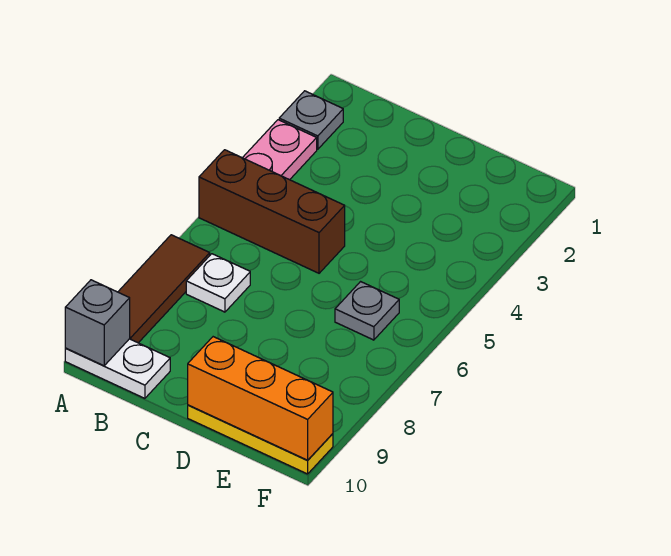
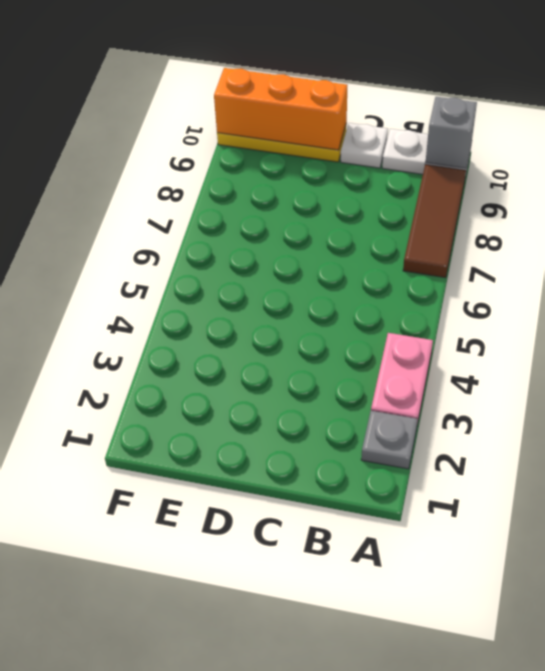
brown brick A5:C5 level 1 -> none
white plate B7 level 1 -> white plate C10 level 1
grey plate E6 level 1 -> none

